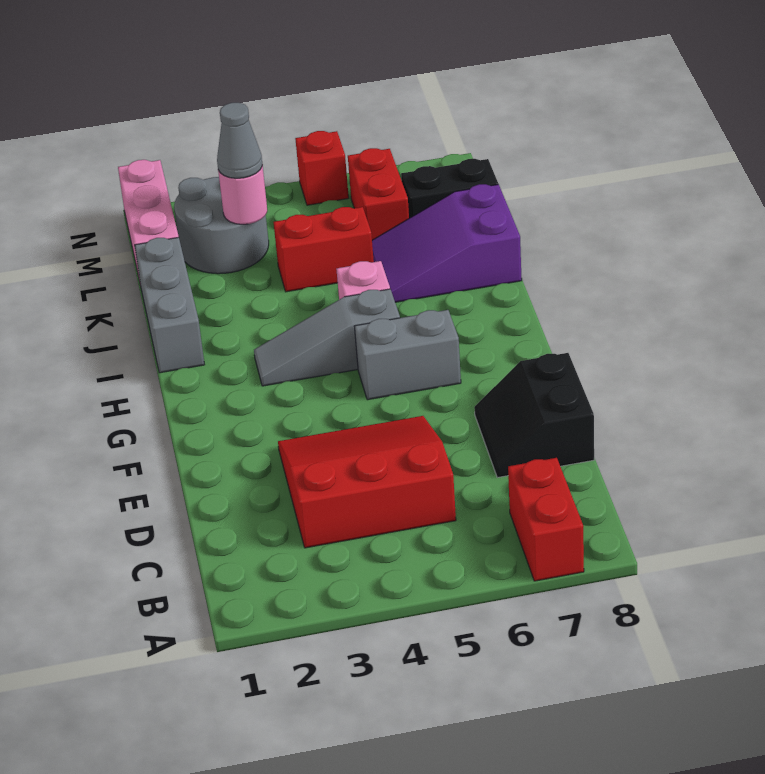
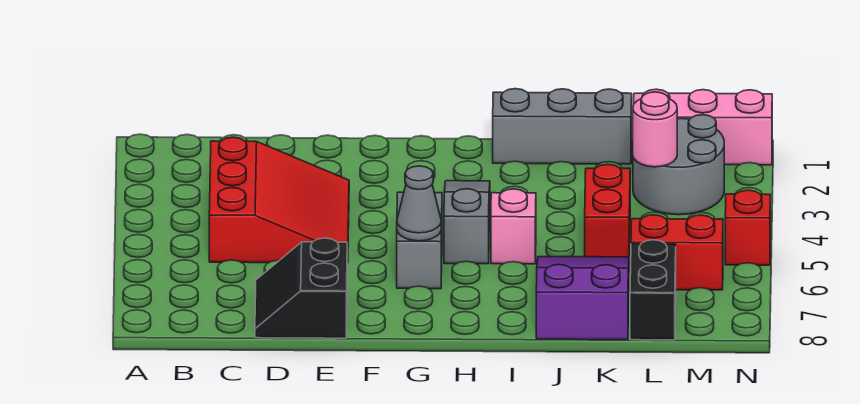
red brick A7:B7 level 1 -> none
black slope D7:E8 level 1 top 8 -> black slope D7:E8 level 1 top E
grey cone L3 level 3 -> grey cone G6 level 2

